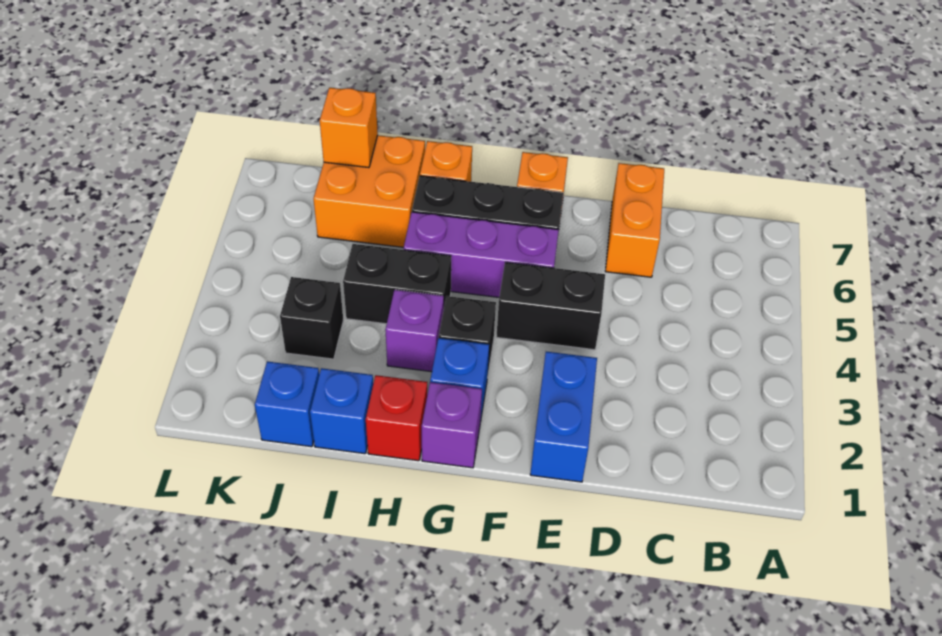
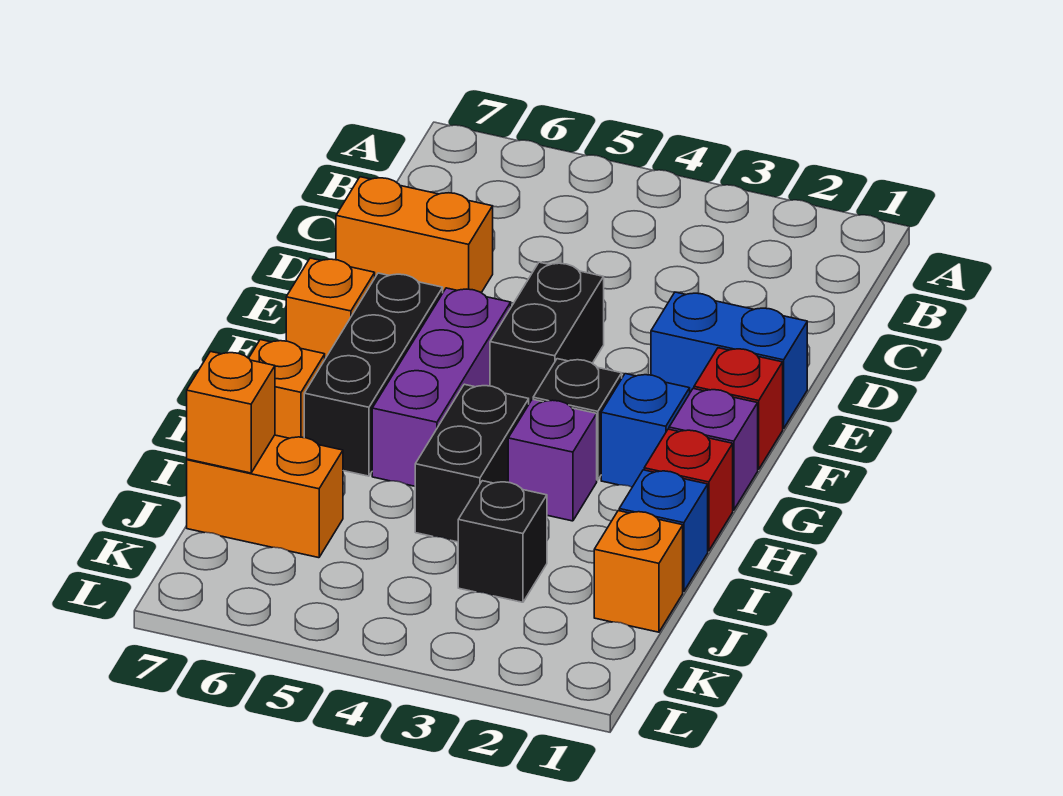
none -> red brick F1 level 1
orange brick I6:J7 level 1 -> orange brick J6:J7 level 1
blue brick J1 level 1 -> orange brick J1 level 1

